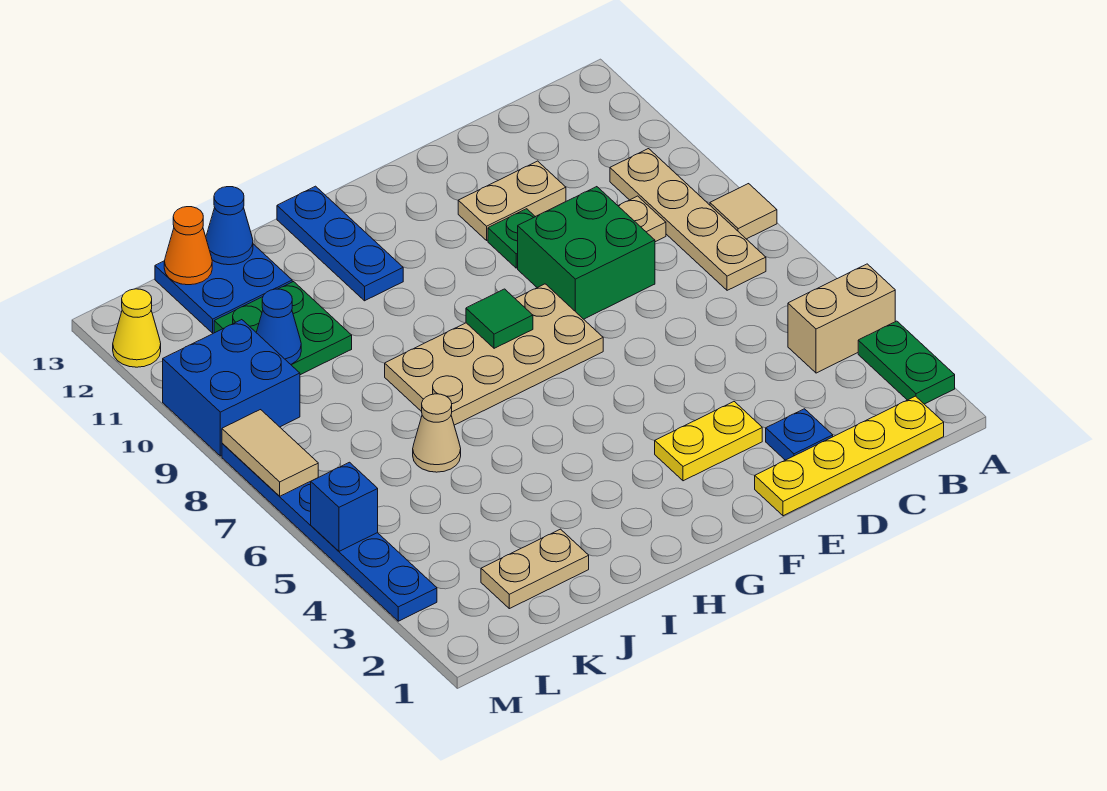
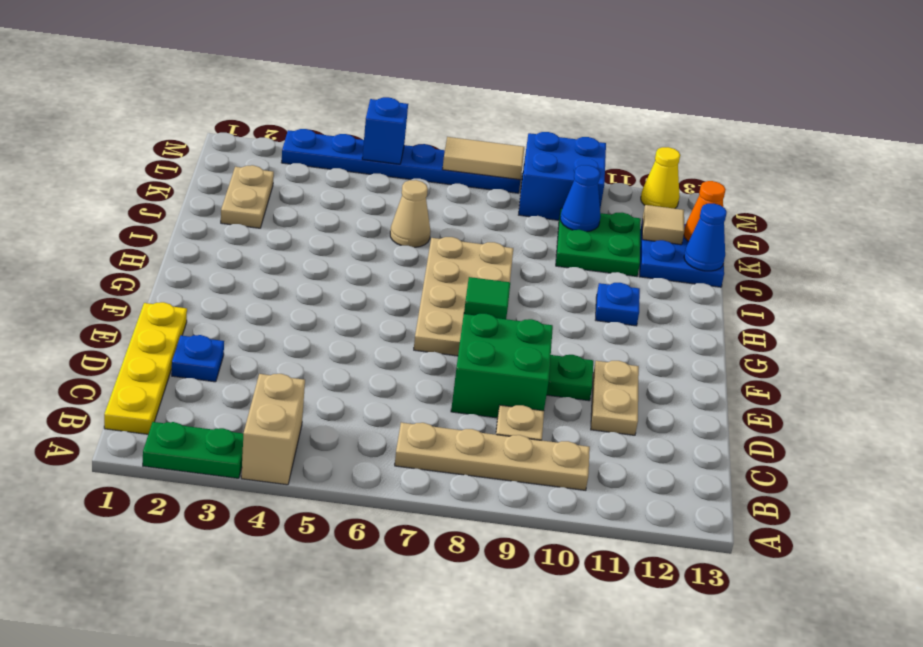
tan tile A8 level 1 -> tan tile K12 level 2
yellow plate E3:F3 level 1 -> none
blue plate H11:H13 level 1 -> blue plate H11 level 1

